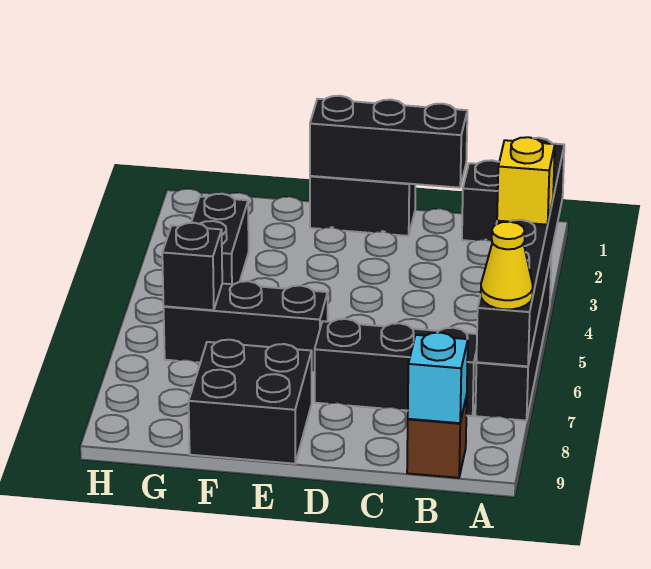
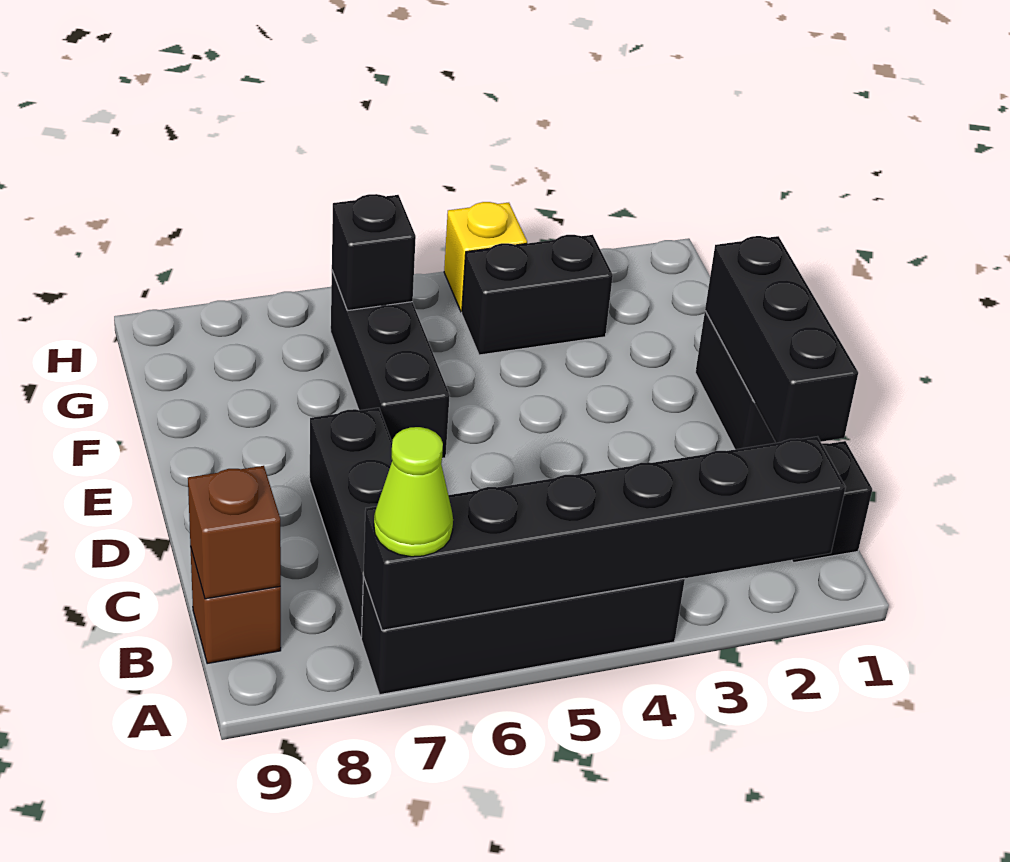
yellow brick A4 level 3 -> yellow brick H4 level 1
yellow cone A7 level 3 -> lime cone A7 level 3
cyan brick B9 level 2 -> brown brick B9 level 2
black brick E8:F9 level 1 -> none

